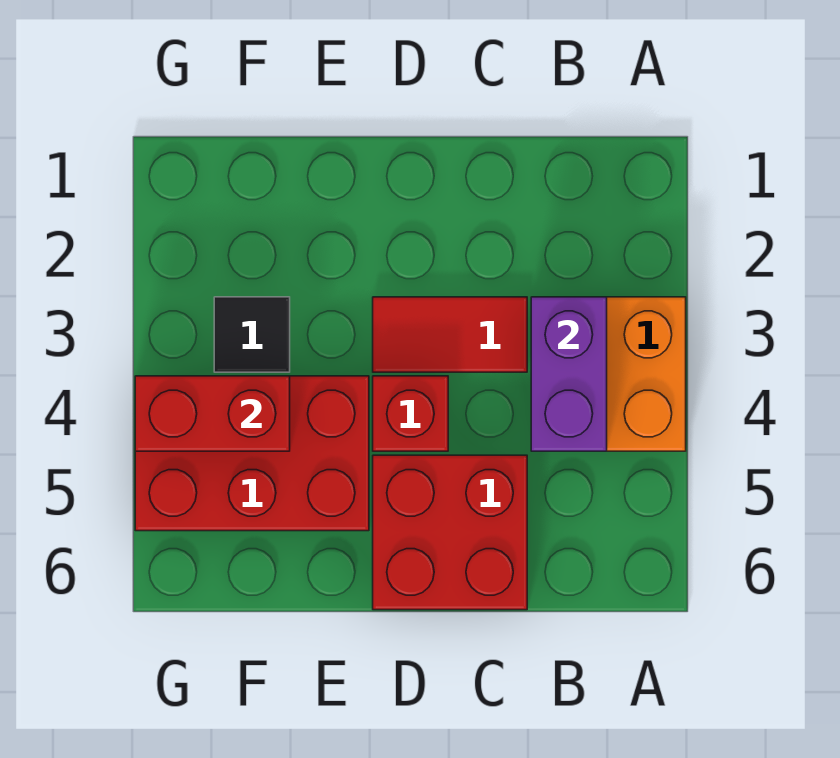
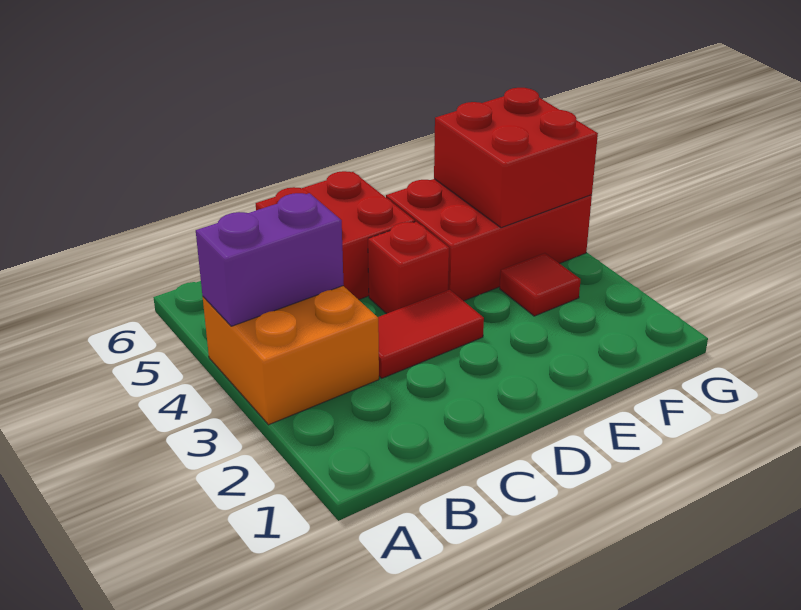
purple brick B3:B4 level 2 -> purple brick A4:B4 level 2
black tile F3 level 1 -> red tile F3 level 1
red brick F4:G4 level 2 -> red brick F4:G5 level 2

